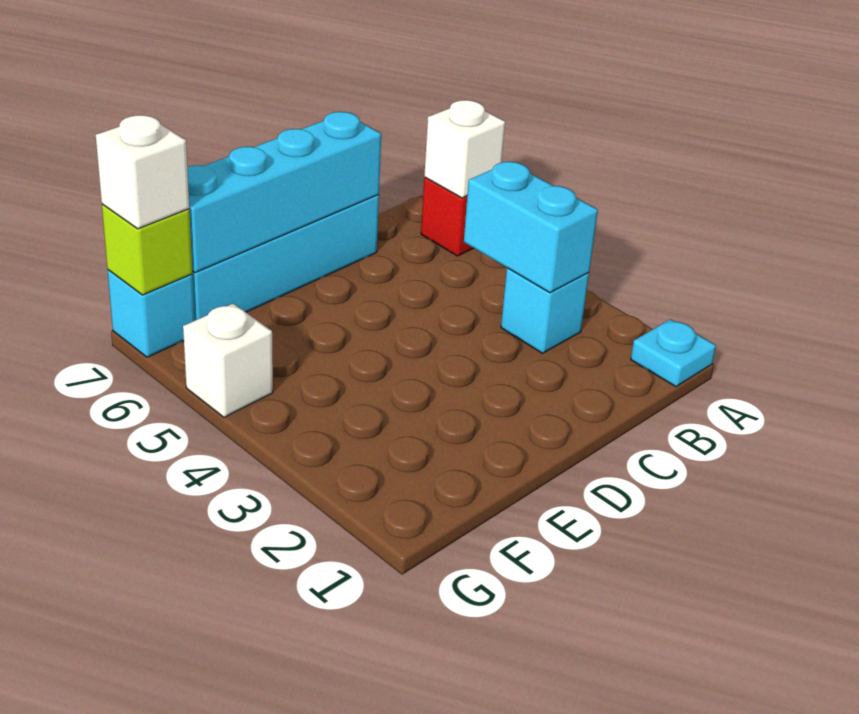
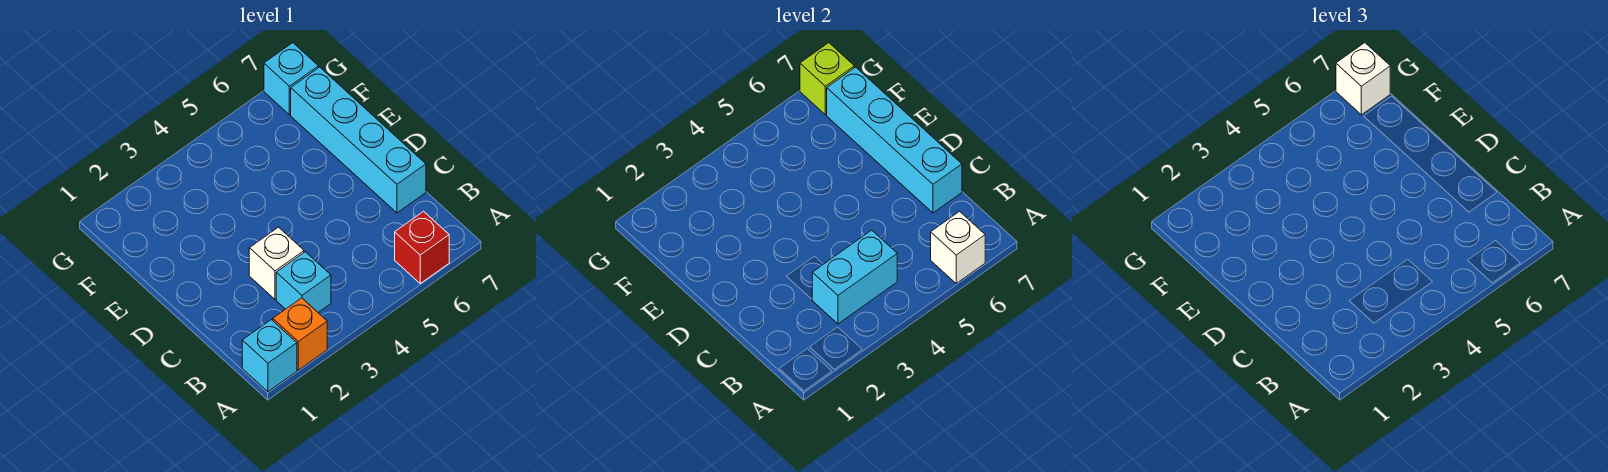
cyan plate A1 level 1 -> cyan brick A1 level 1
none -> orange brick A2 level 1
white brick G5 level 1 -> white brick C3 level 1

